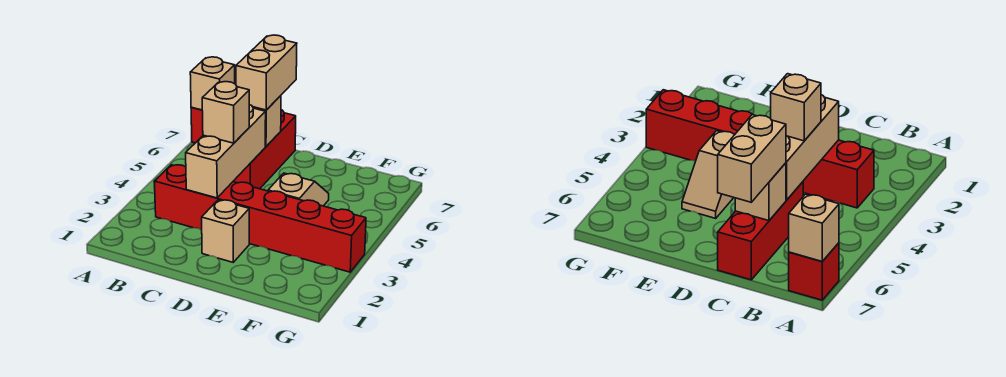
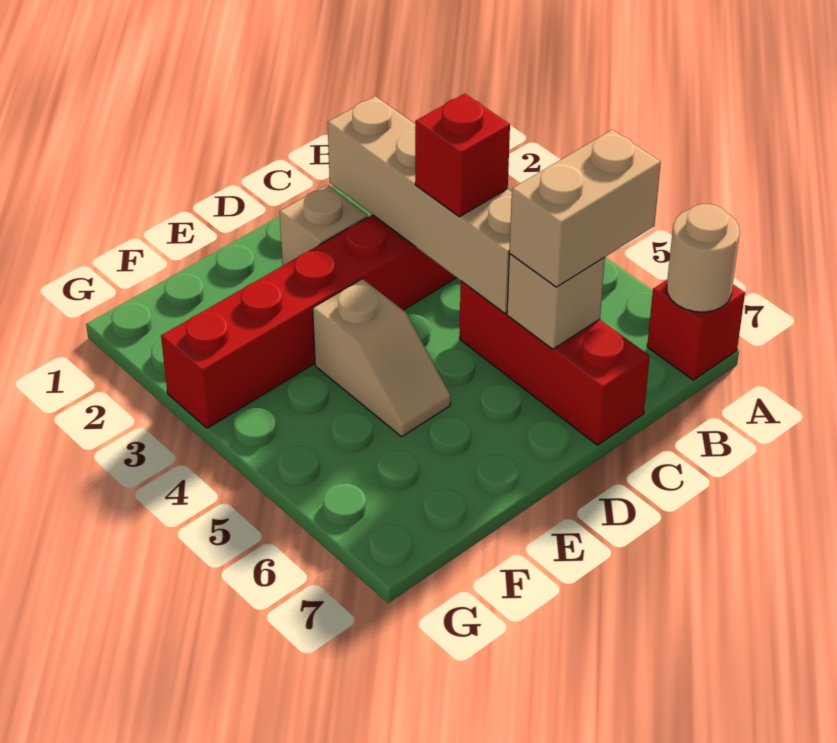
tan brick A7 level 2 -> tan round brick A7 level 2
tan brick C3:C5 level 2 -> tan brick C2:C5 level 2
tan brick C4 level 3 -> red brick C4 level 3
tan brick C6:C7 level 3 -> tan brick B6:C6 level 3

